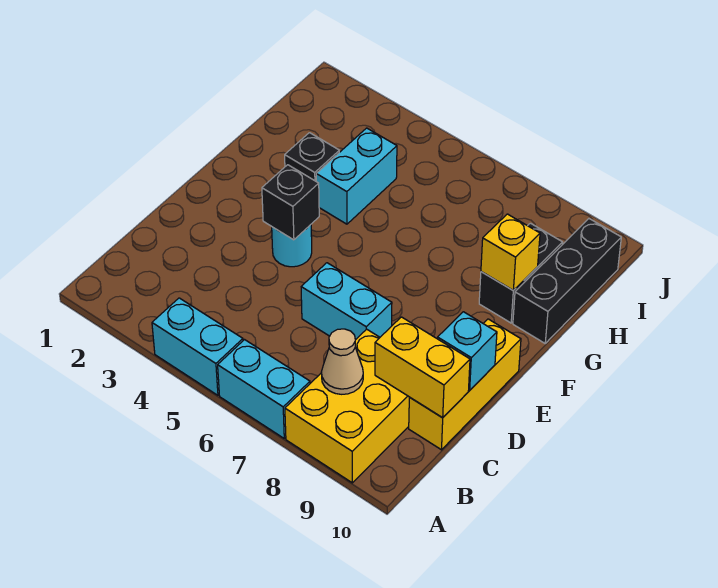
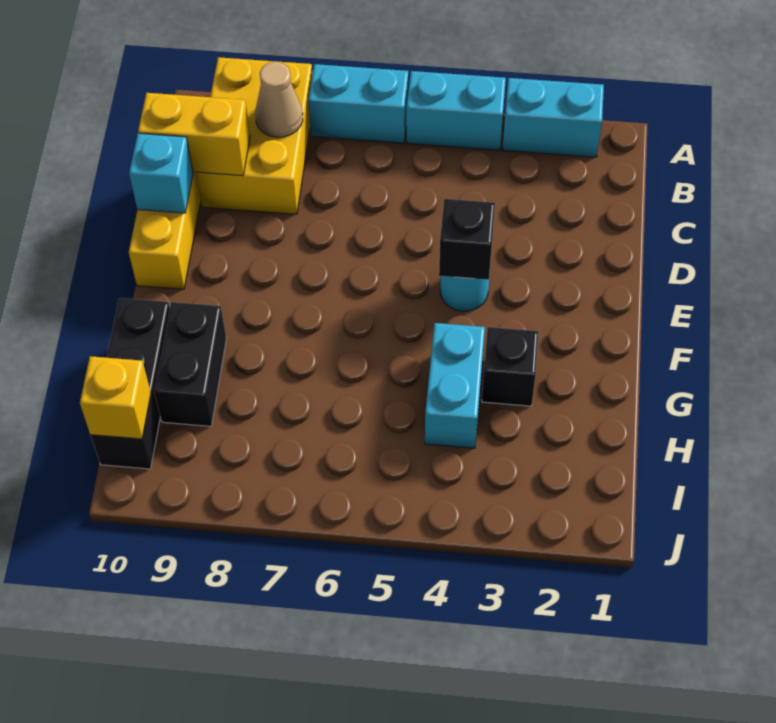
cyan brick D6:D7 level 1 -> cyan brick A2:A3 level 1
yellow brick G9 level 2 -> yellow brick I10 level 2

